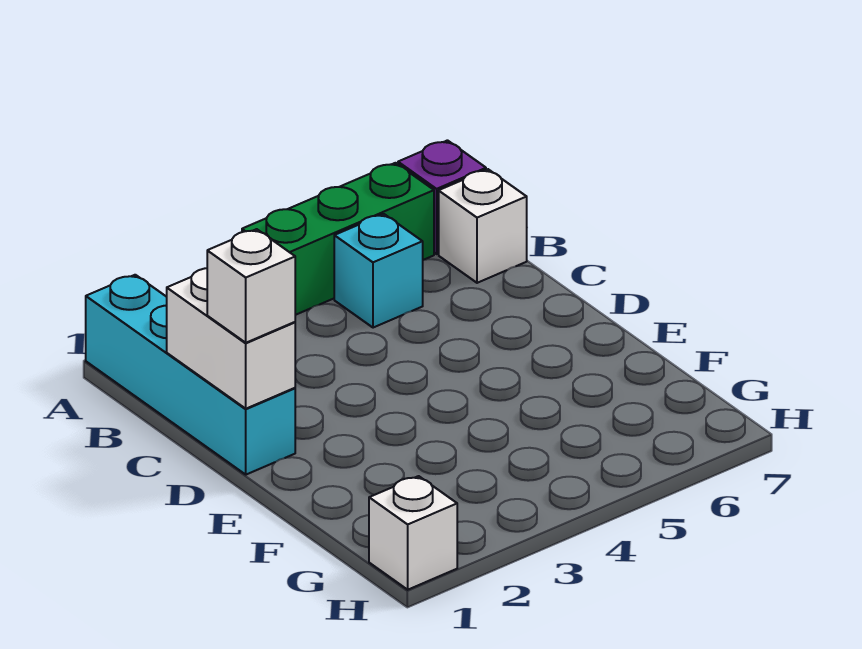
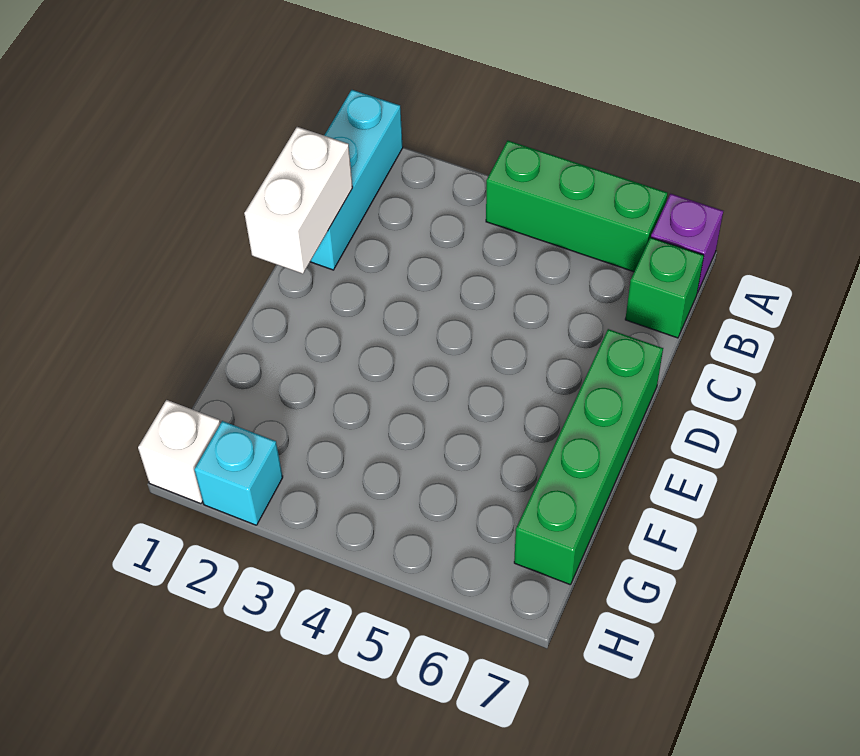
cyan brick A1:D1 level 1 -> cyan brick A1:C1 level 1
cyan brick B5 level 1 -> cyan brick H2 level 1
white brick B7 level 1 -> green brick B7 level 1
white brick D1 level 3 -> none
none -> green brick D7:G7 level 1

